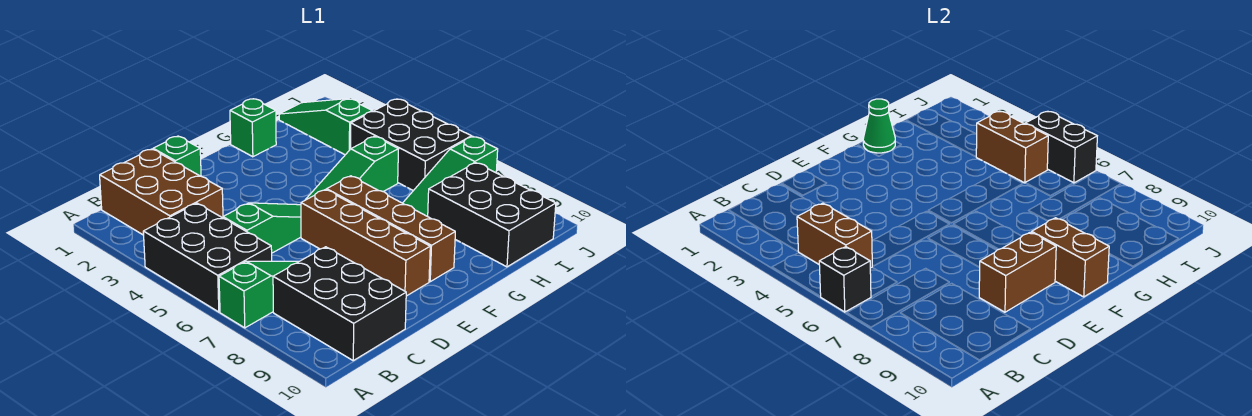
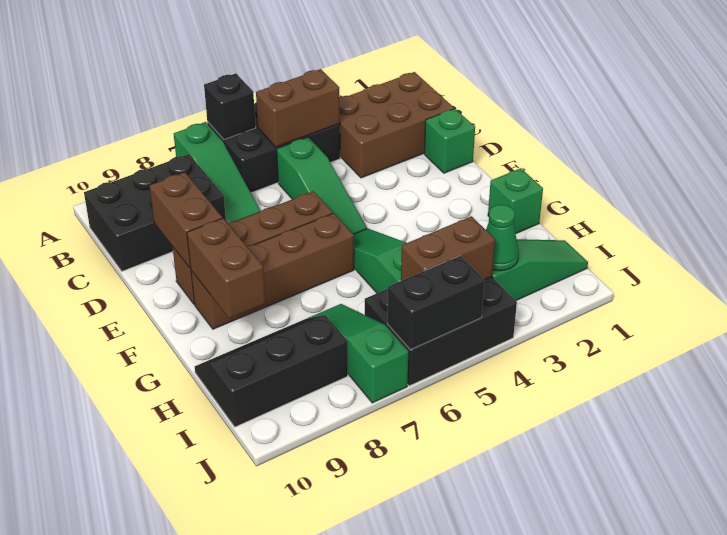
brown brick F9:F10 level 2 -> brown brick F9:G9 level 2
green cone G1 level 2 -> green cone I3 level 2
black brick H8:I10 level 1 -> black slope H8:I10 level 1 top I

